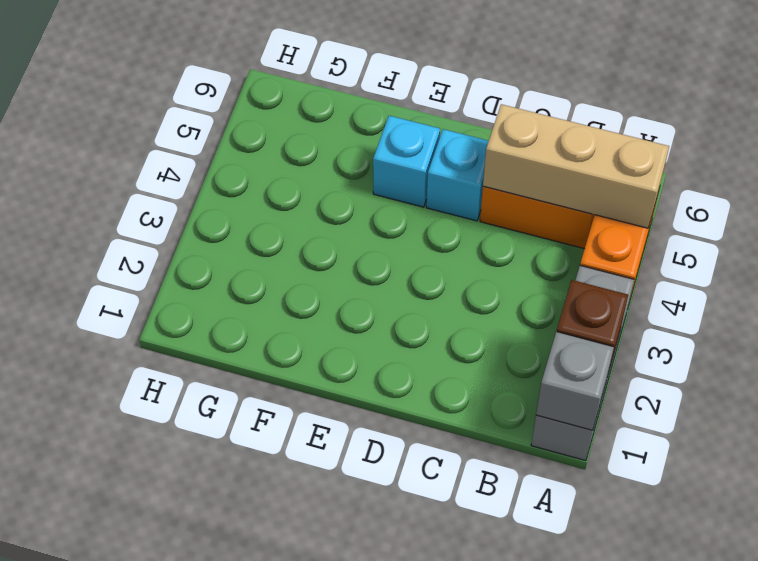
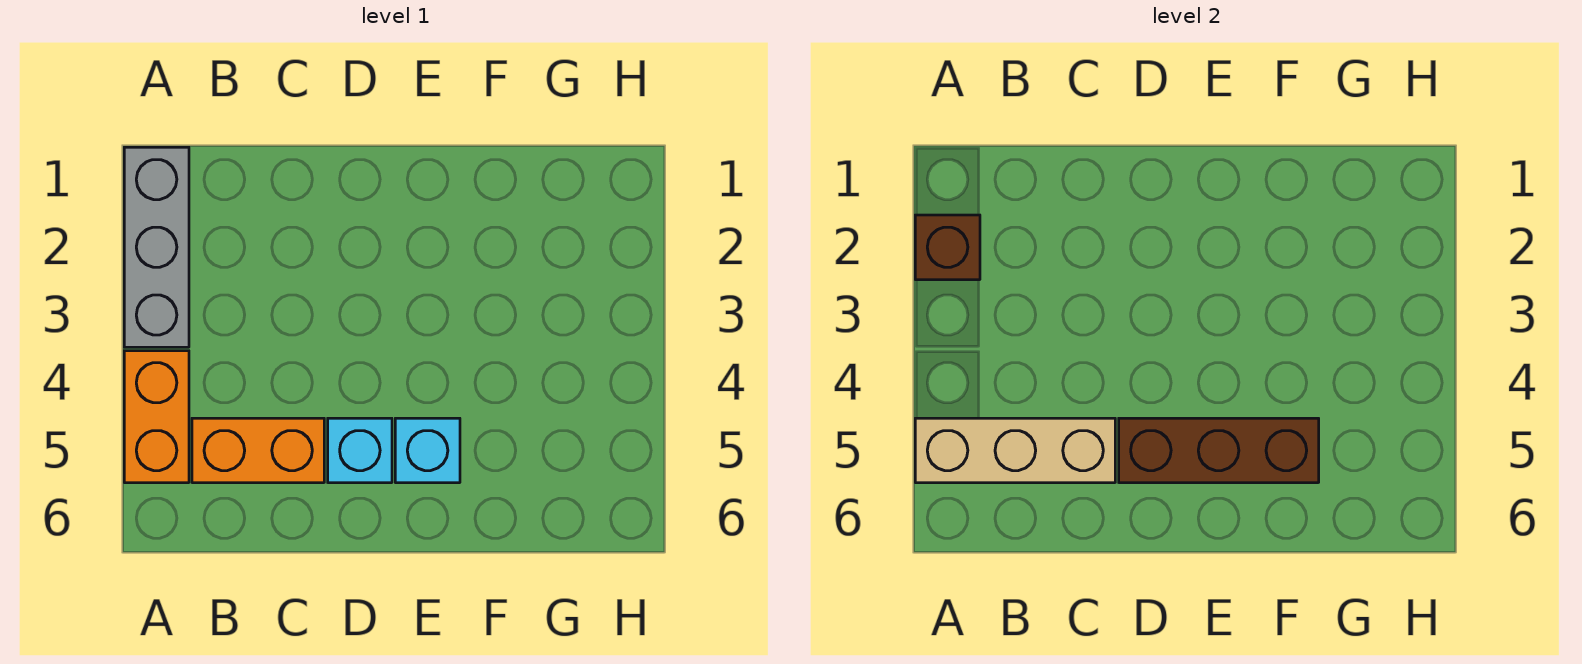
grey brick A1 level 2 -> none
none -> brown brick D5:F5 level 2

